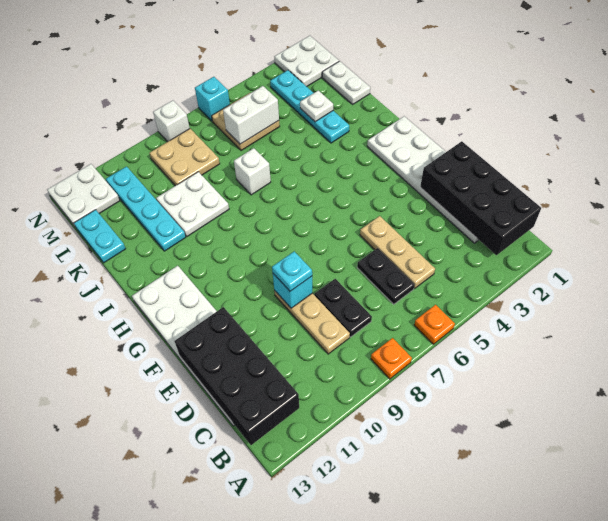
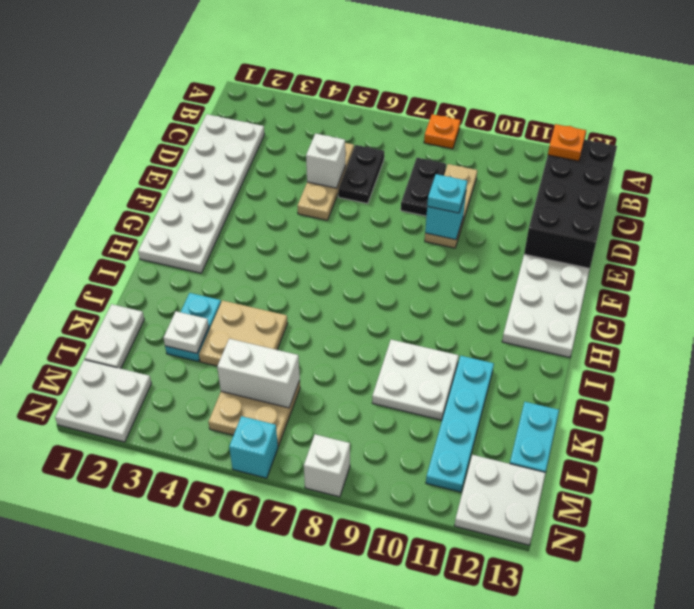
orange plate A6 level 1 -> orange plate B12 level 3
black brick B1:E2 level 2 -> none
cyan plate J3:M3 level 1 -> cyan plate J3:K3 level 1
white brick J7 level 1 -> white brick D5 level 2
tan plate L8:M9 level 1 -> tan plate J4:K5 level 1

